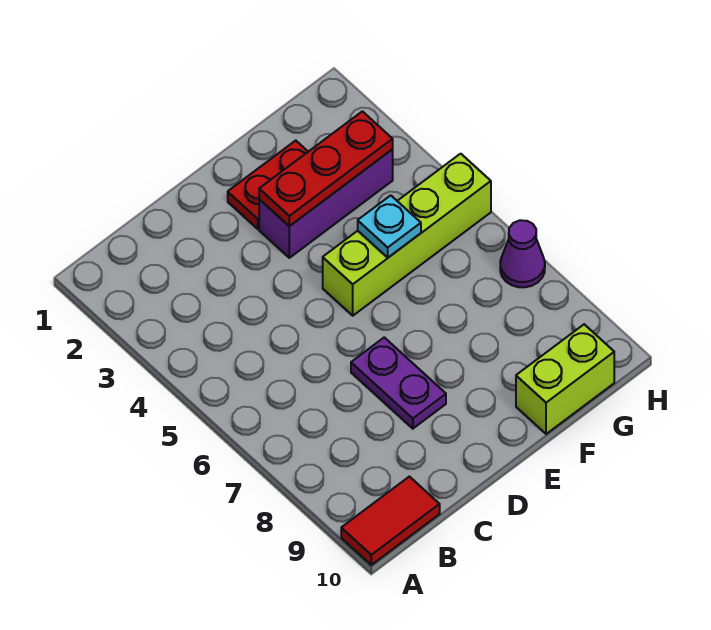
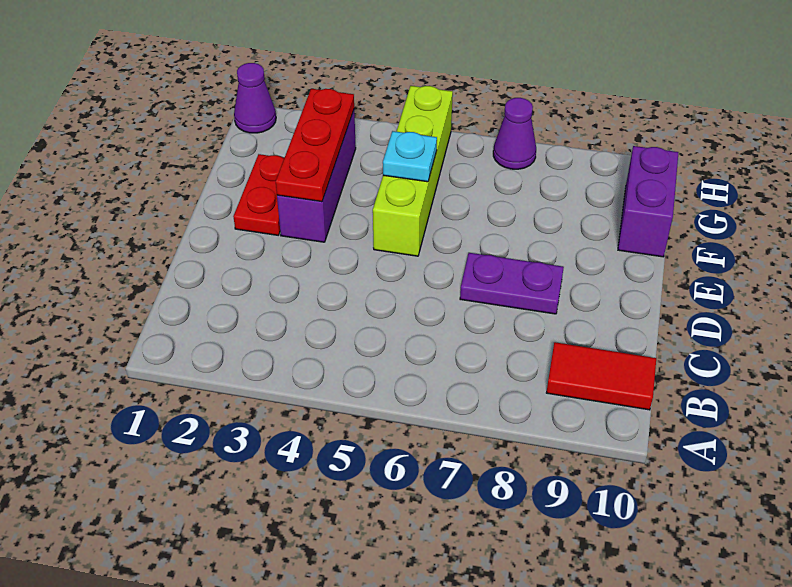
red tile A10:B10 level 1 -> red tile B9:B10 level 1
lime brick F10:G10 level 1 -> purple brick F10:G10 level 1
none -> purple cone H1 level 1

